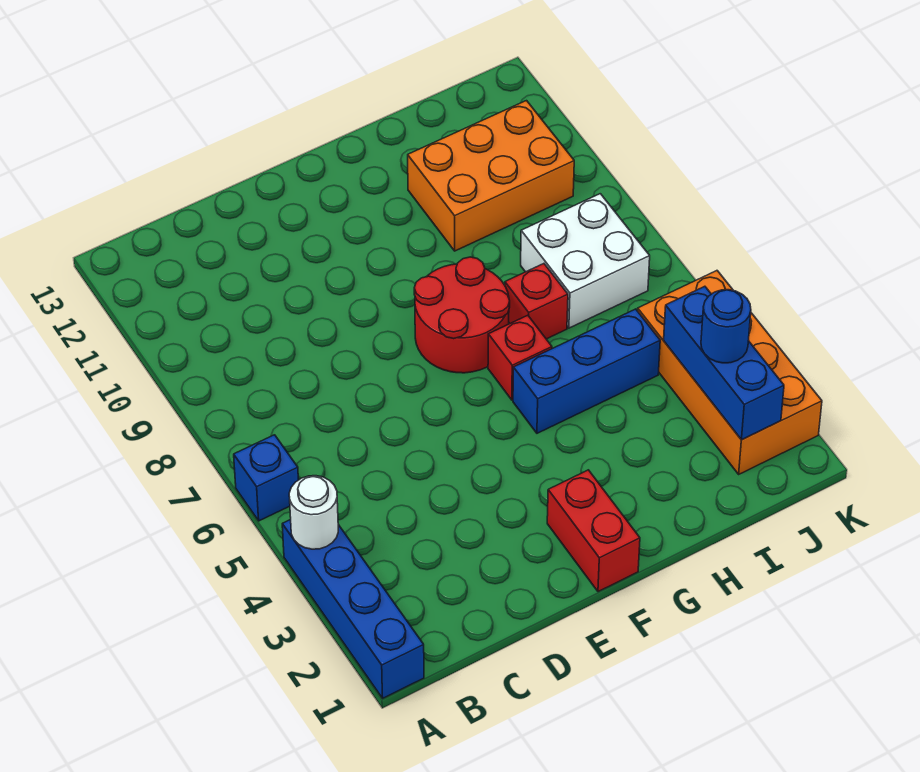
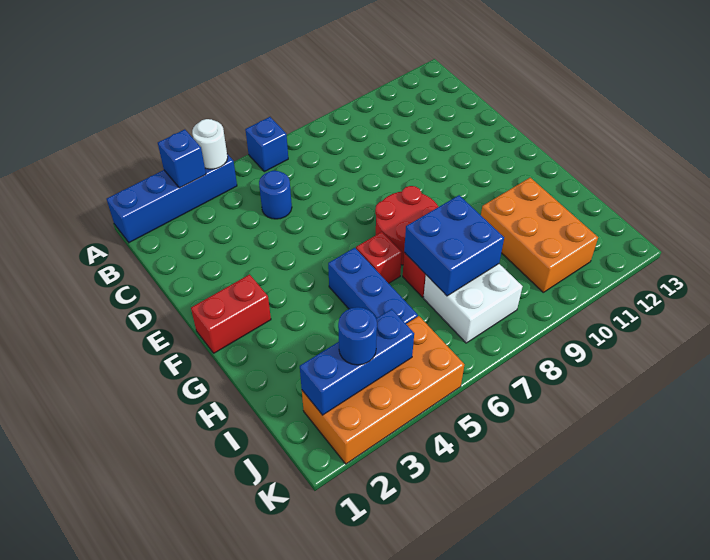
none -> blue brick A3 level 2
none -> blue round brick C5 level 1
none -> blue brick H7:I8 level 2

